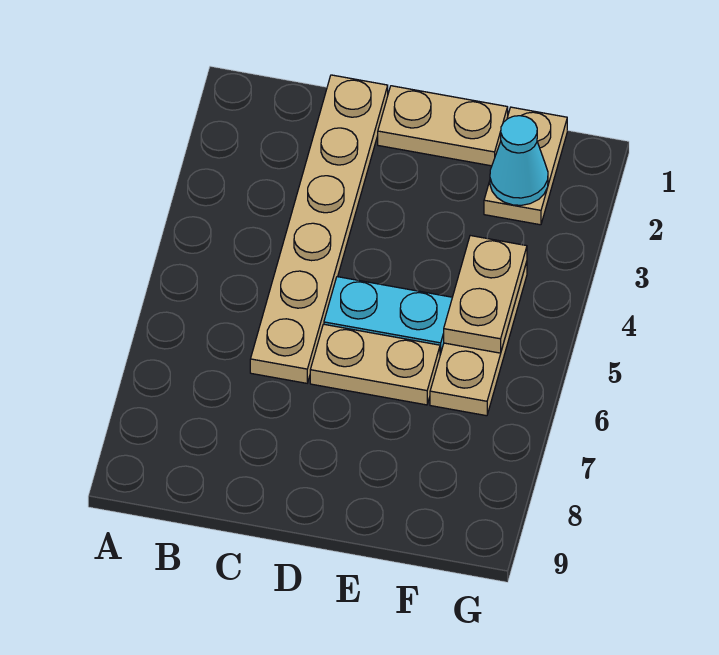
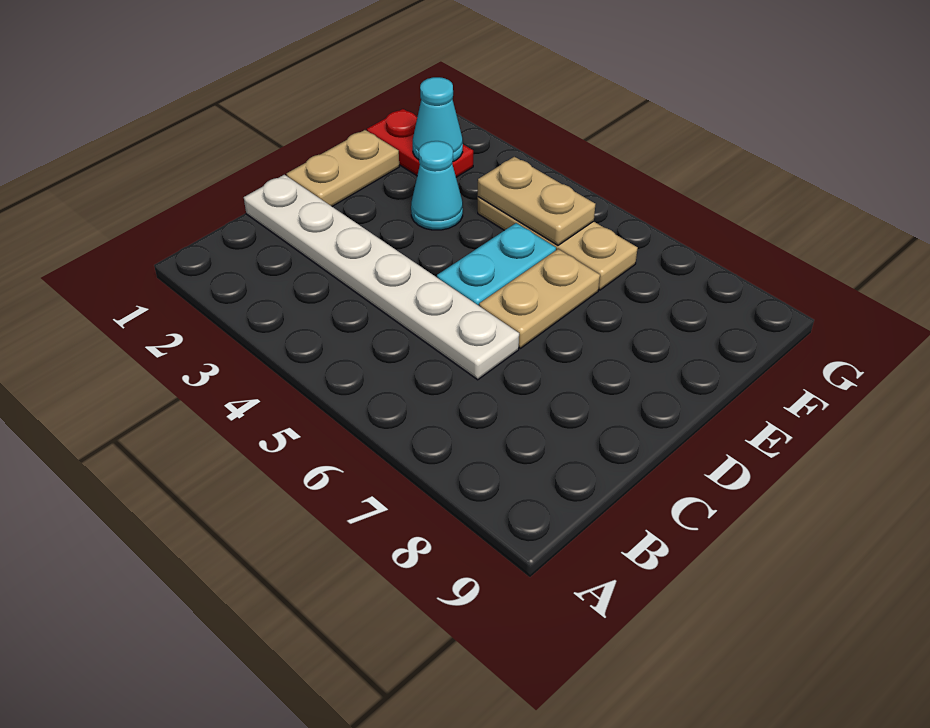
tan plate C1:C6 level 1 -> white plate C1:C6 level 1
none -> cyan cone E3 level 1
tan plate F1:F2 level 1 -> red plate F1:F2 level 1

